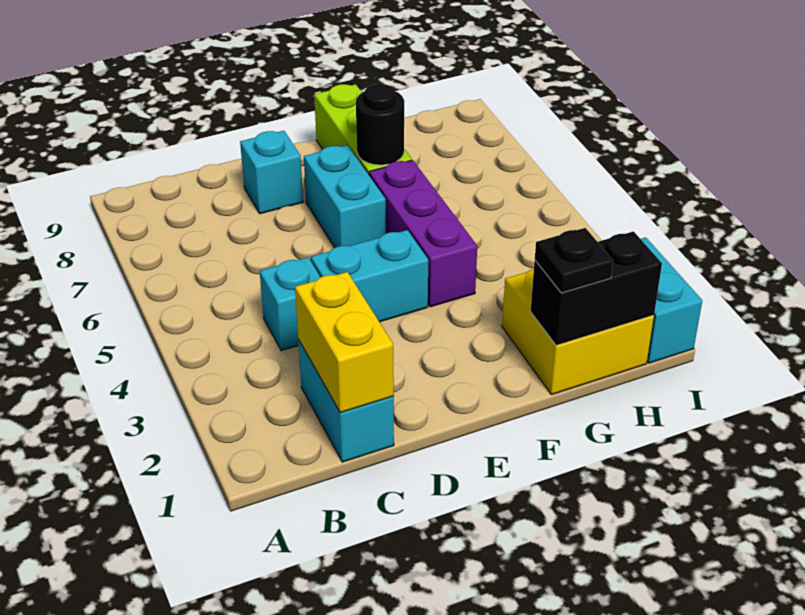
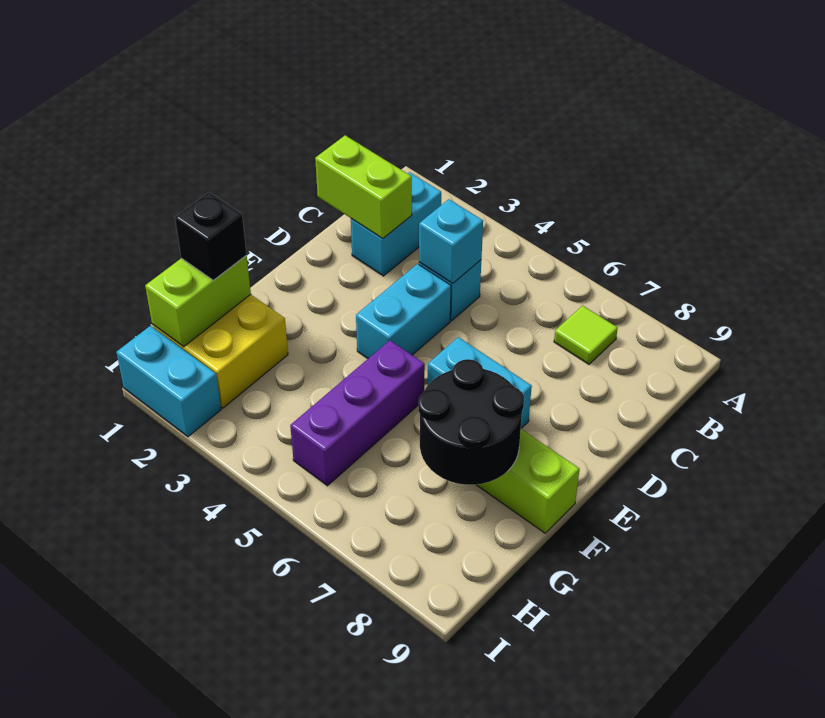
none -> lime tile B7 level 1
cyan brick C1:C2 level 1 -> cyan brick B2:C2 level 1
yellow brick C1:C2 level 2 -> lime brick C1:C2 level 2
cyan brick D8 level 1 -> cyan brick C4 level 2
purple brick F4:F6 level 1 -> purple brick F5:H5 level 1
black round brick F7 level 2 -> black round brick F7:G8 level 2
black brick G1:H1 level 2 -> lime brick G1:H1 level 2
black plate G1 level 3 -> black brick G1 level 3

